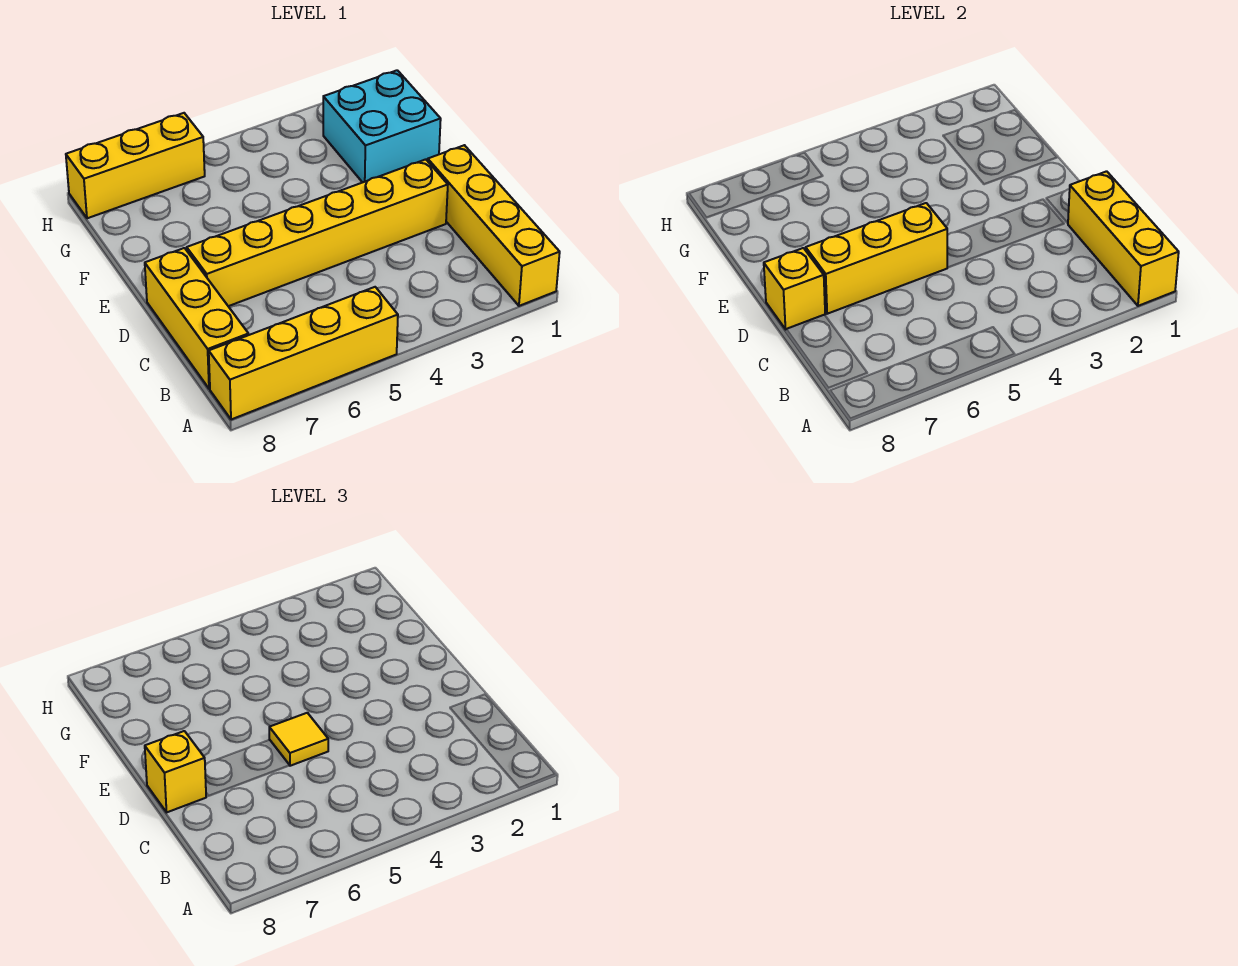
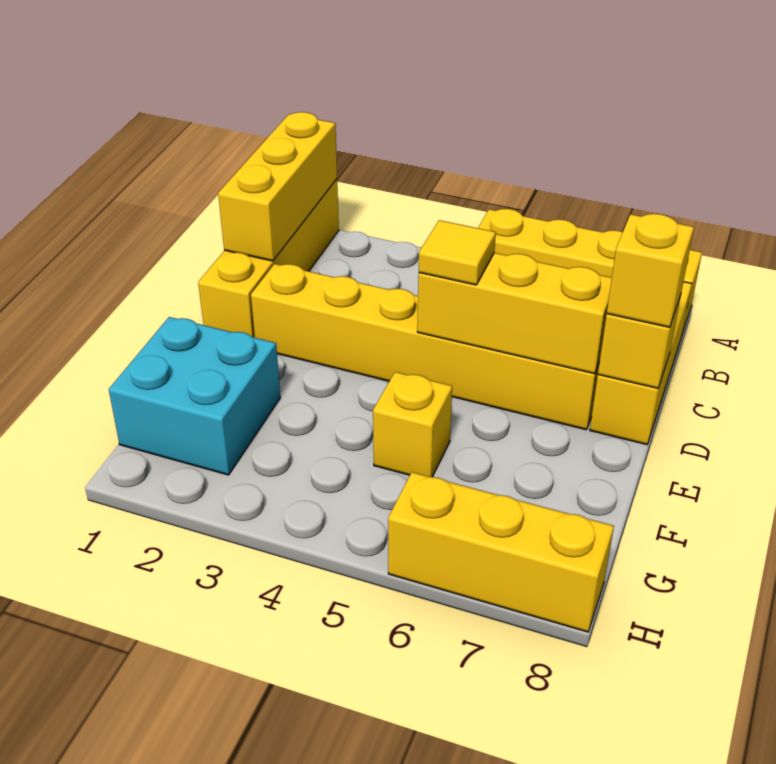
none -> yellow brick F5 level 1

